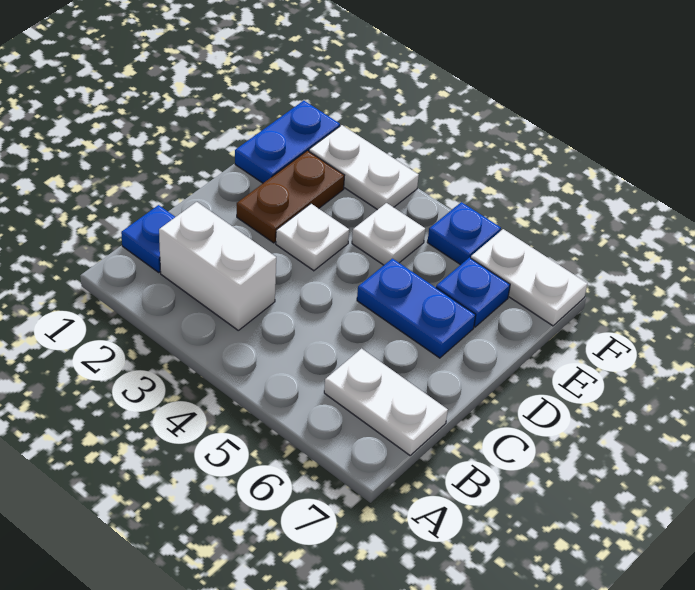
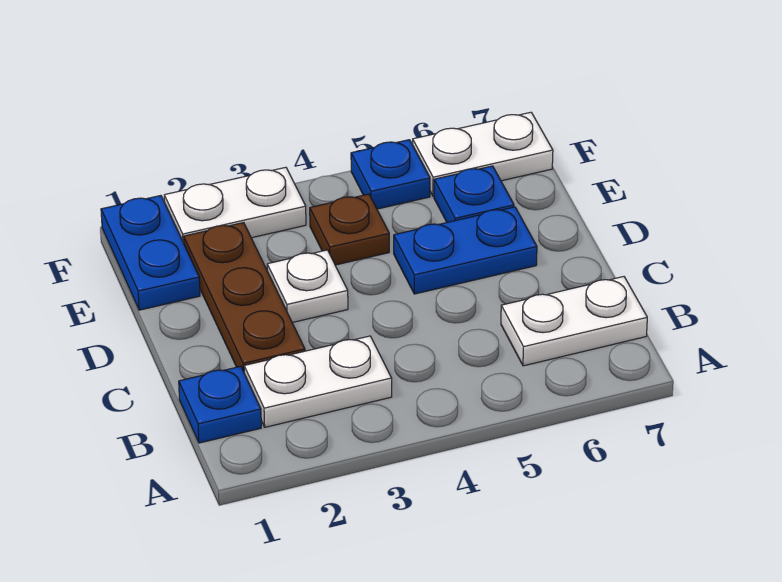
white brick B2:B3 level 1 -> white plate B2:B3 level 1
brown plate D2:E2 level 1 -> brown plate C2:E2 level 1
white plate E4 level 1 -> brown plate E4 level 1

